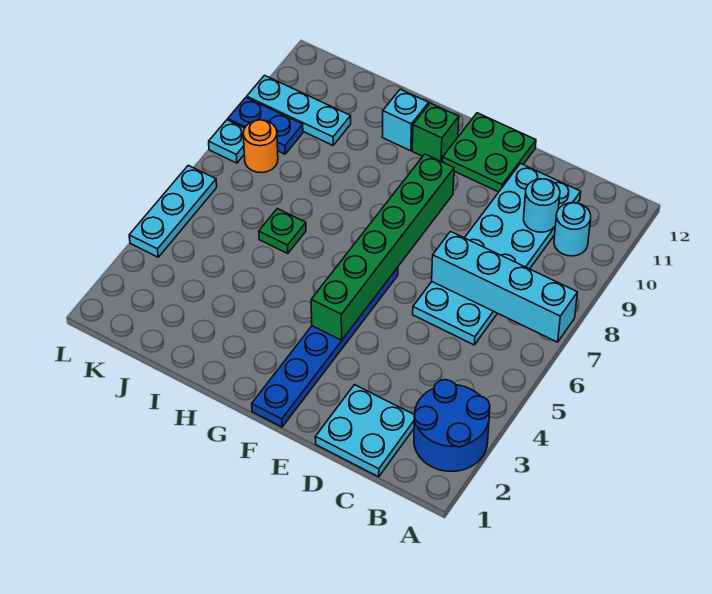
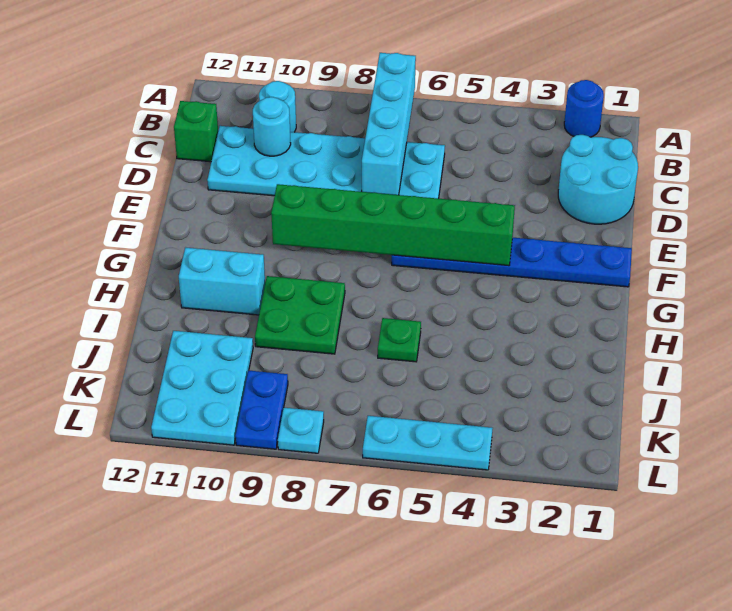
blue round brick A2:B3 level 1 -> blue round brick A2 level 1
cyan plate C1:D2 level 1 -> cyan round brick C1:D2 level 1
green plate E11:F12 level 1 -> green plate H8:I9 level 1
green brick G11 level 1 -> green brick C12 level 1
cyan brick H11 level 1 -> cyan brick H10:H11 level 1
cyan plate J10:L10 level 1 -> cyan plate J10:L11 level 1
orange round brick K8 level 1 -> none

